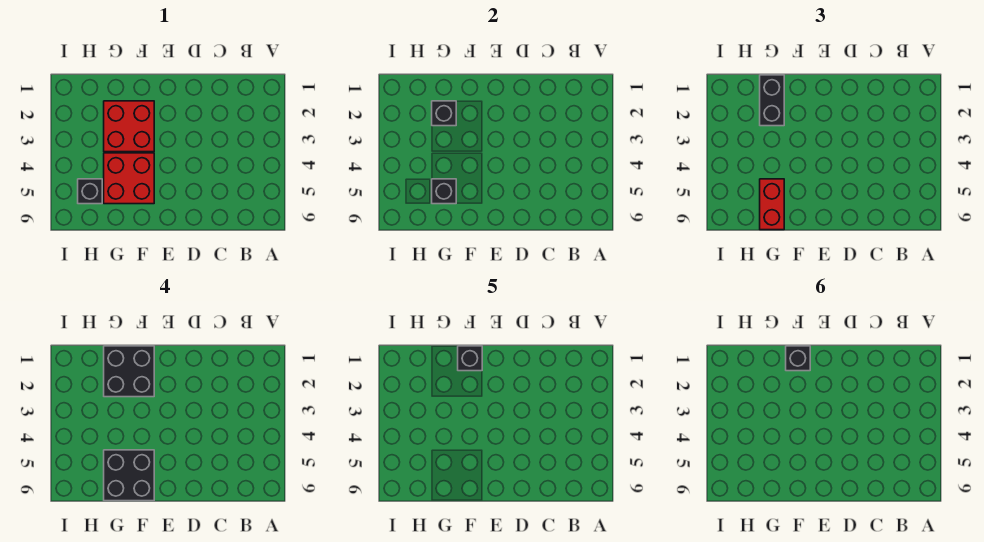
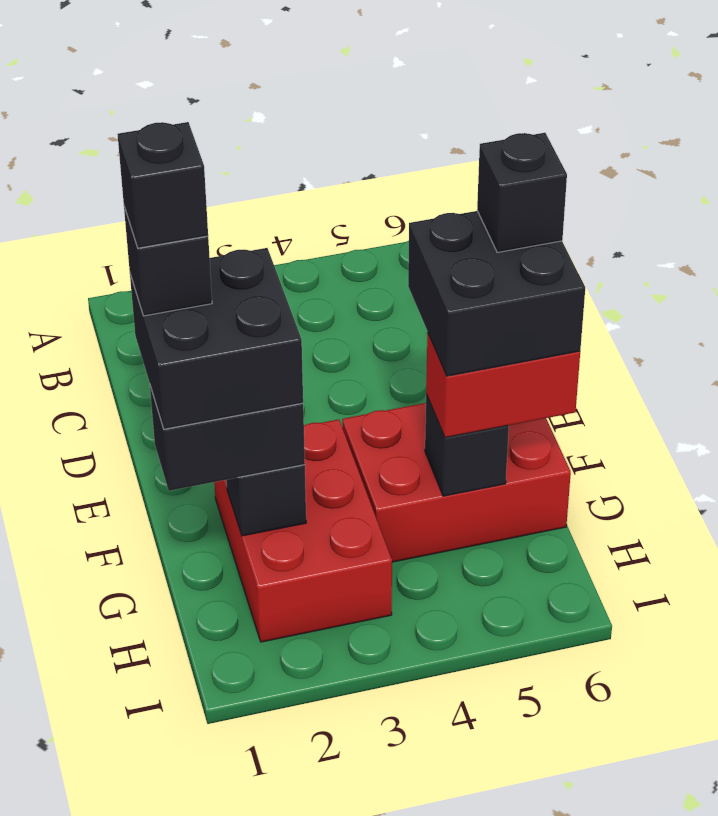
red brick F2:G3 level 1 -> red brick F2:H3 level 1
red brick F4:G5 level 1 -> red brick F4:G6 level 1
black brick H5 level 1 -> black brick F6 level 5

